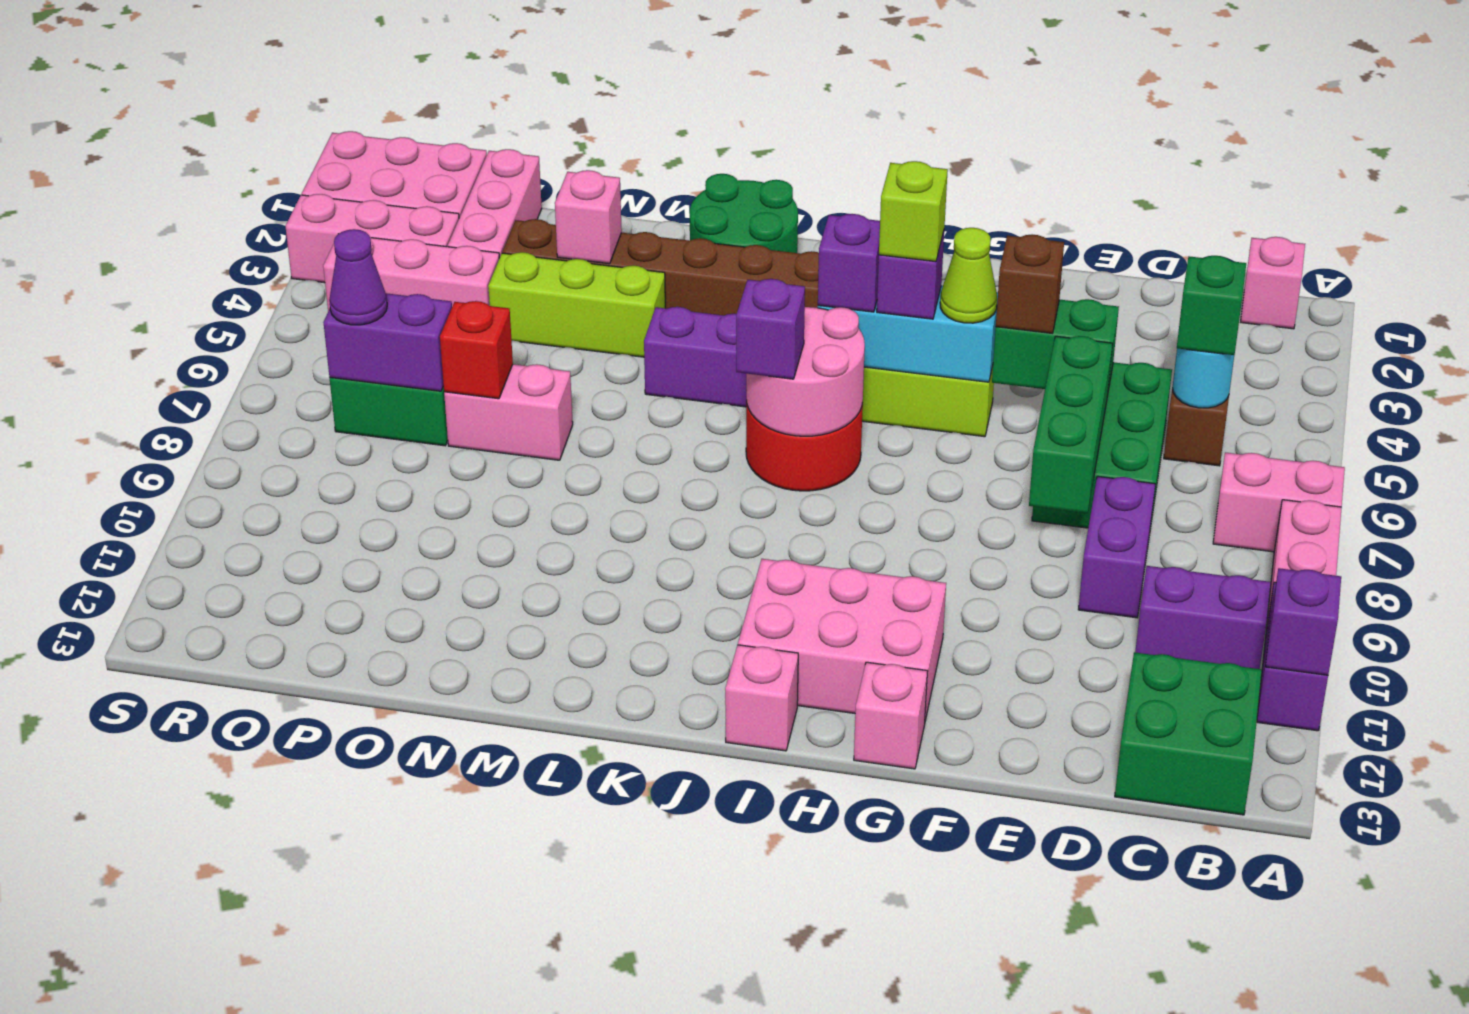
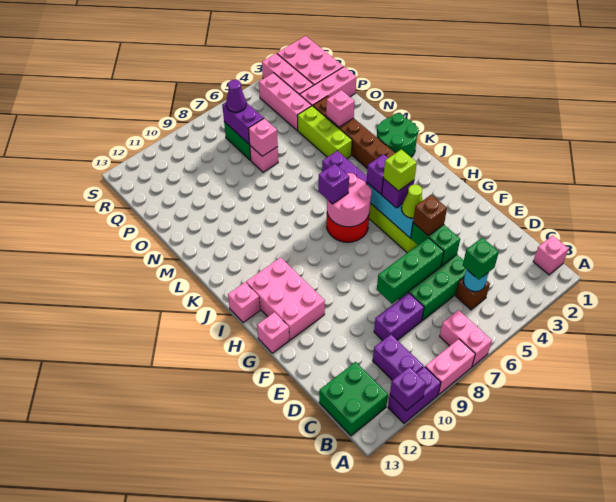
pink brick N7:O7 level 1 -> pink brick O7 level 1
red brick O7 level 2 -> pink brick O7 level 2

